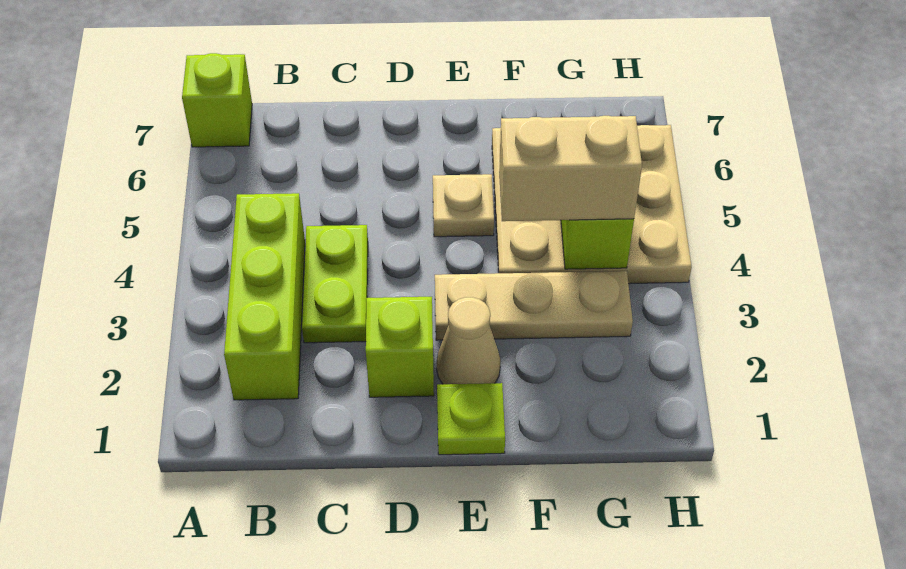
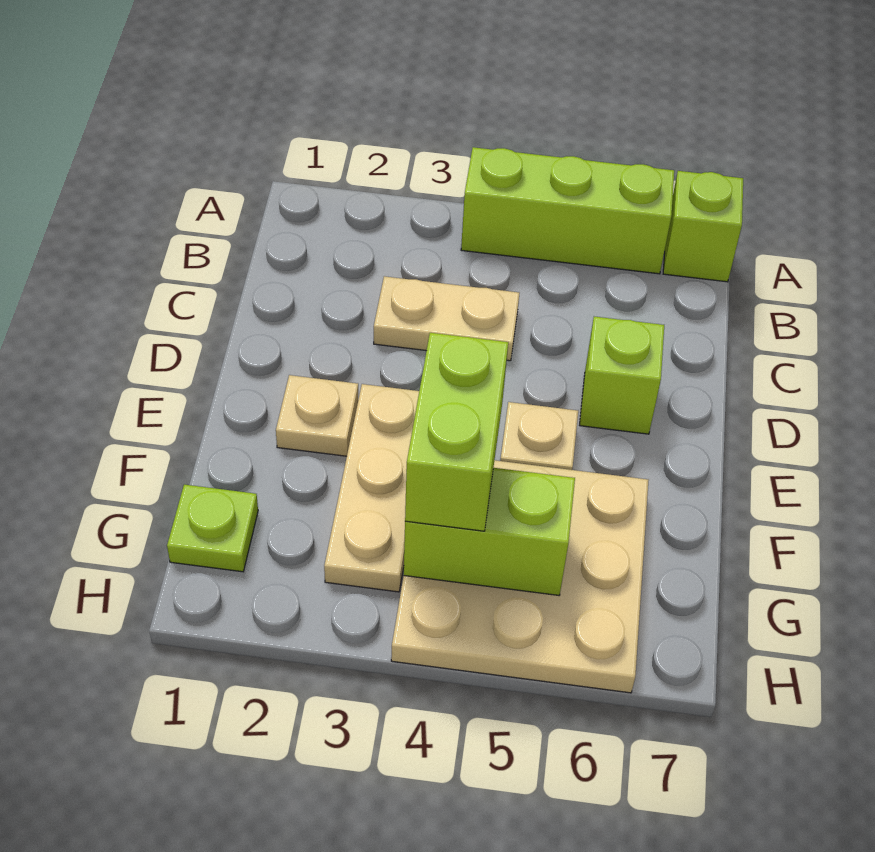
lime brick B2:B4 level 1 -> lime brick A4:A6 level 1
lime plate C3:C4 level 1 -> tan plate C3:C4 level 1
lime brick D2 level 1 -> lime brick D6 level 1
lime plate E1 level 1 -> lime plate G1 level 1
tan cone E2 level 1 -> tan plate E2 level 1
tan brick F4:G4 level 3 -> lime brick F4:G4 level 3

